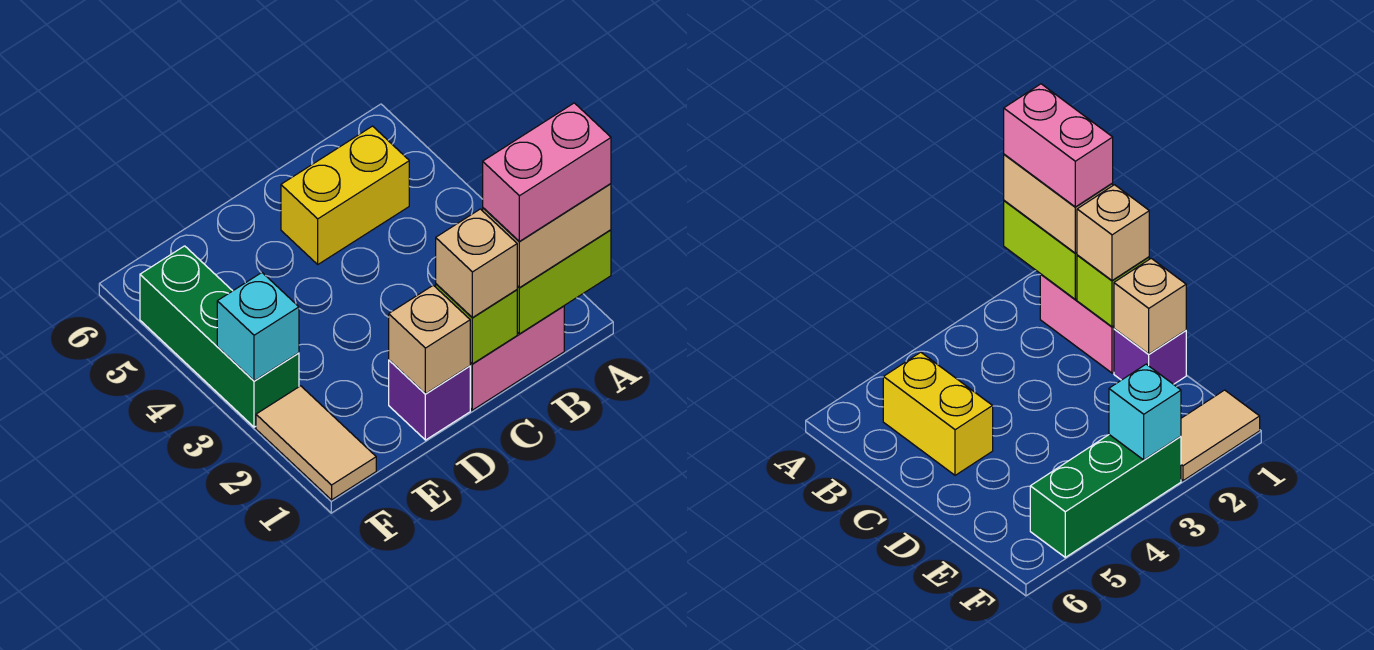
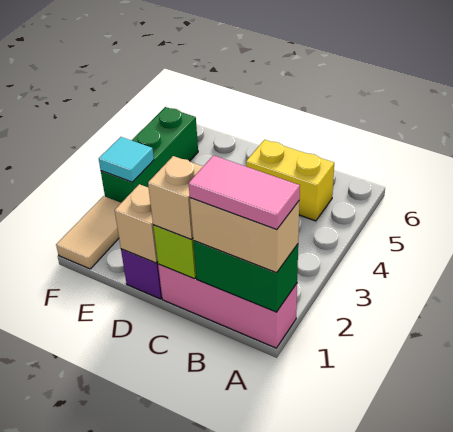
lime brick A1:B1 level 2 -> green brick A1:B1 level 2
pink brick A1:B1 level 4 -> pink tile A1:B1 level 4
pink brick B1:C1 level 1 -> pink brick A1:C1 level 1
cyan brick F3 level 2 -> cyan tile F3 level 2

